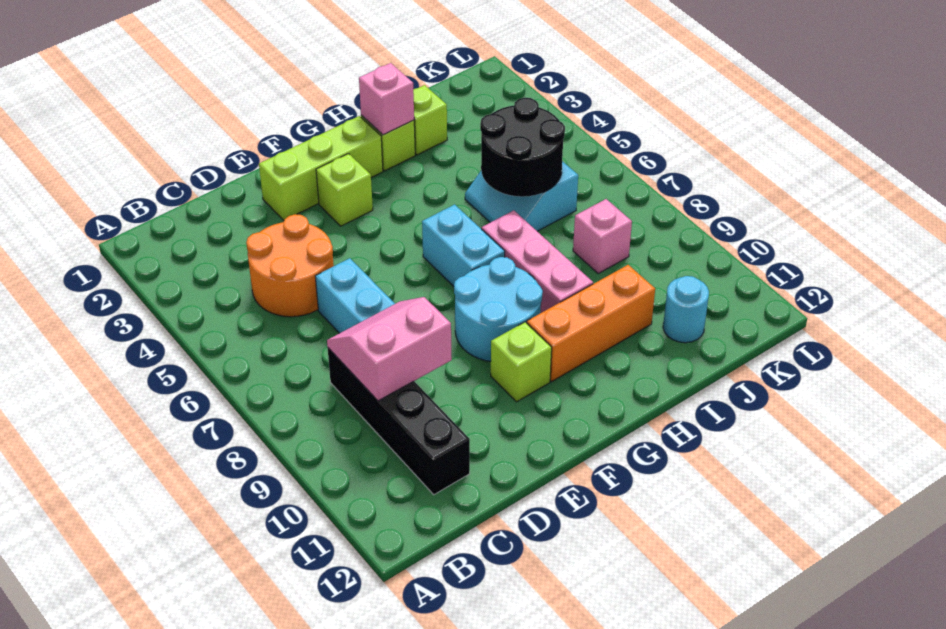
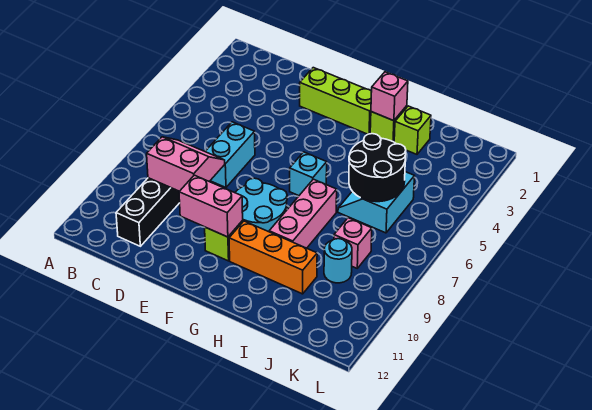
orange round brick C4:D5 level 1 -> none
none -> pink brick E10:F10 level 2
lime brick F3 level 1 -> none
cyan brick G6:G7 level 1 -> cyan brick G6 level 1
cyan round brick J11 level 1 -> cyan round brick J9 level 1

